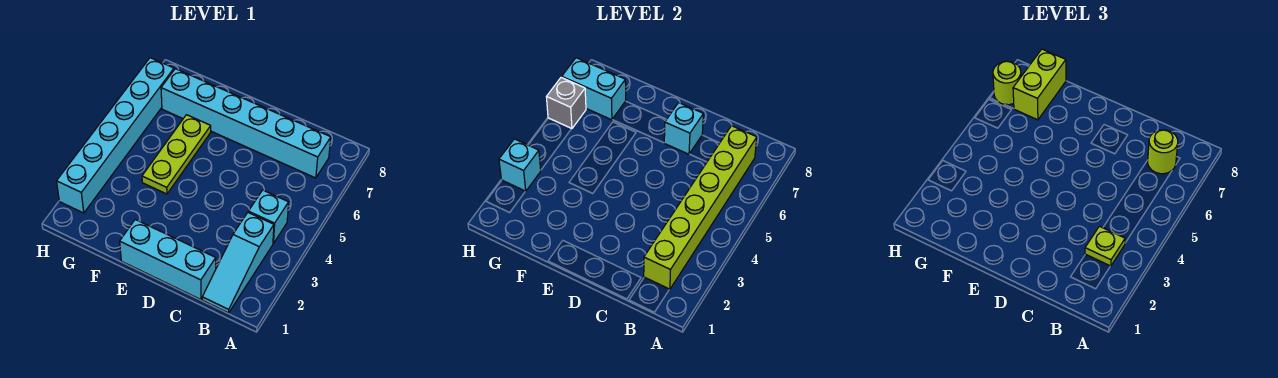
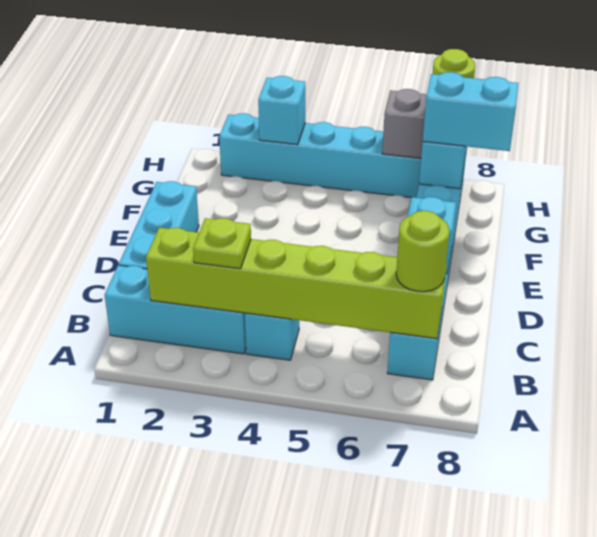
cyan slope B1:B3 level 1 top 3 -> cyan brick B1:B3 level 1
lime plate F4:F6 level 1 -> none
lime brick G7:G8 level 3 -> cyan brick G7:G8 level 3

